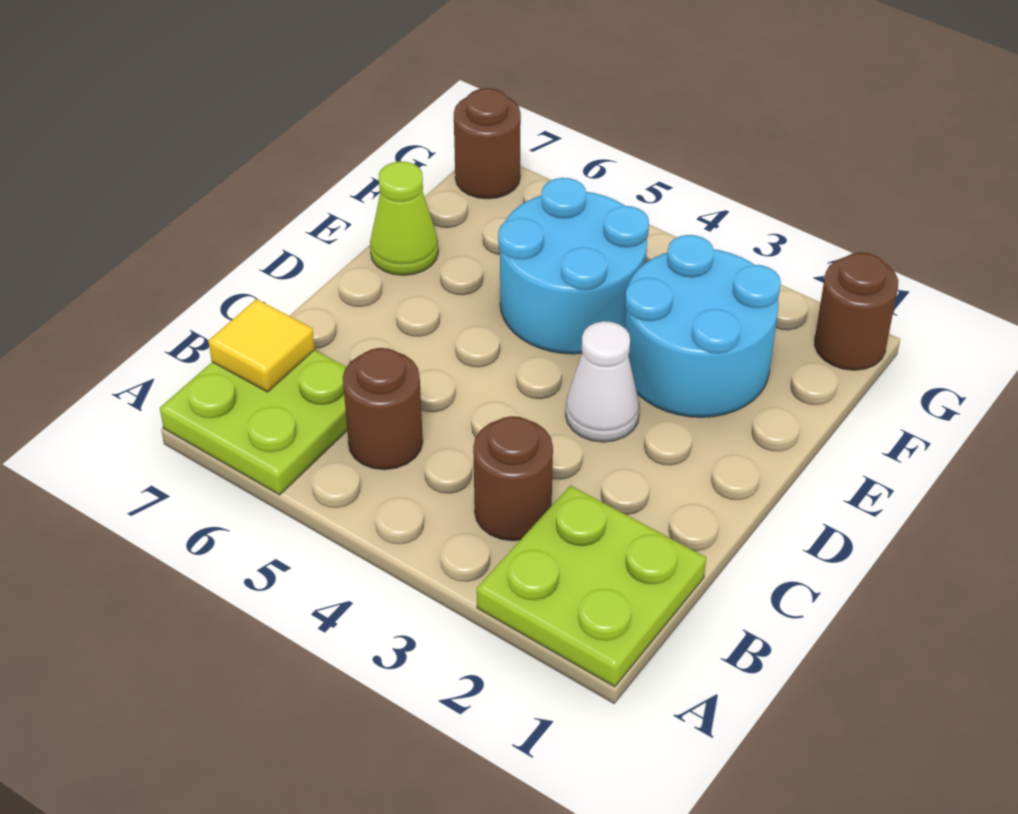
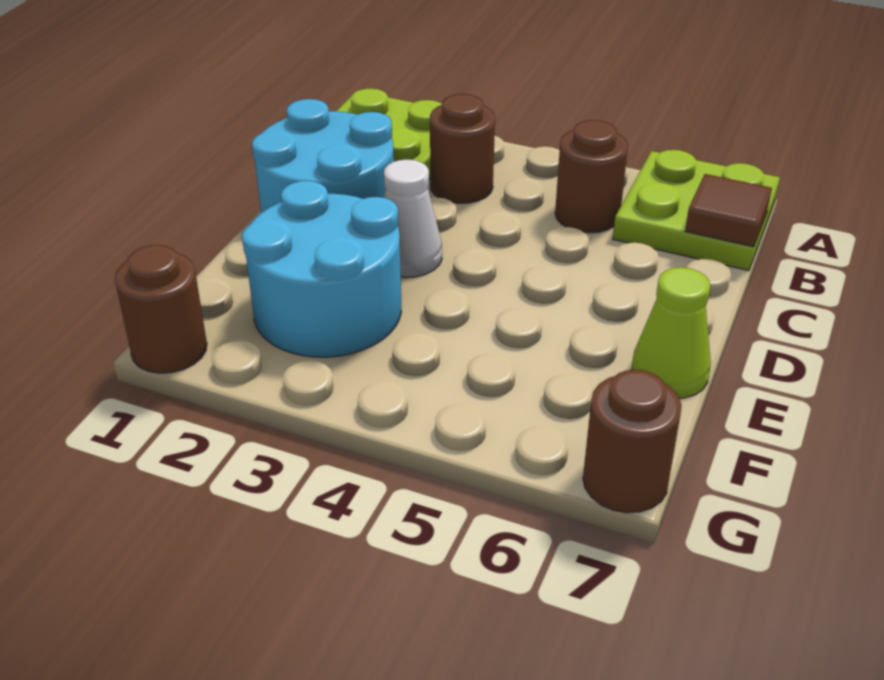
yellow tile B7 level 2 -> brown tile B7 level 2
cyan round brick E4:F5 level 1 -> cyan round brick C1:D2 level 1

